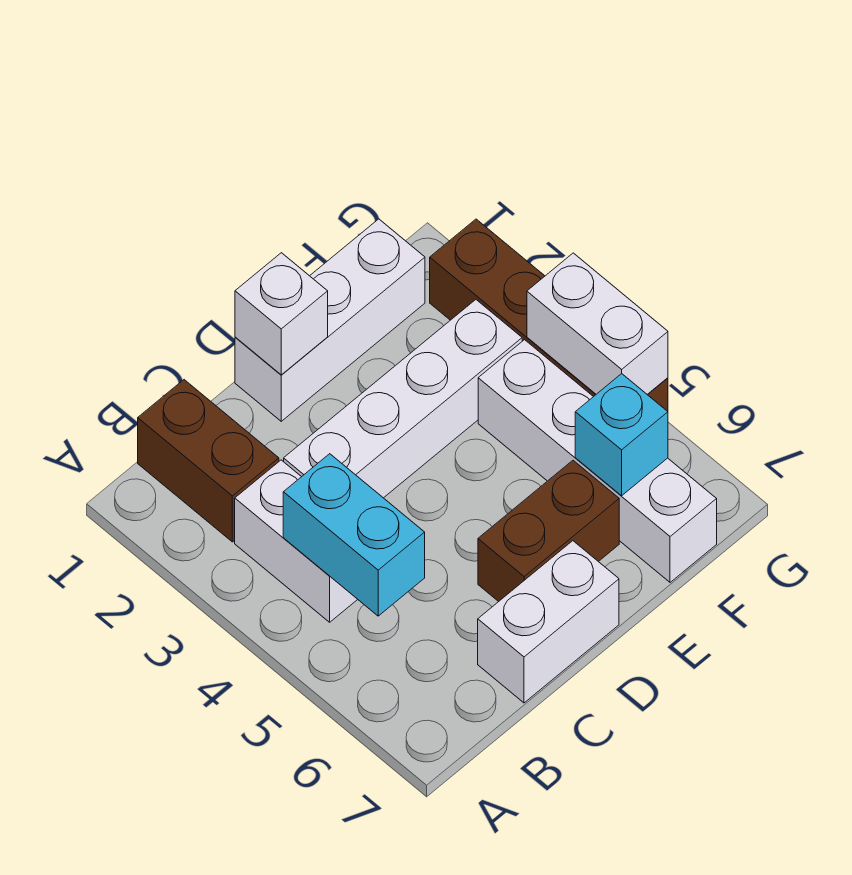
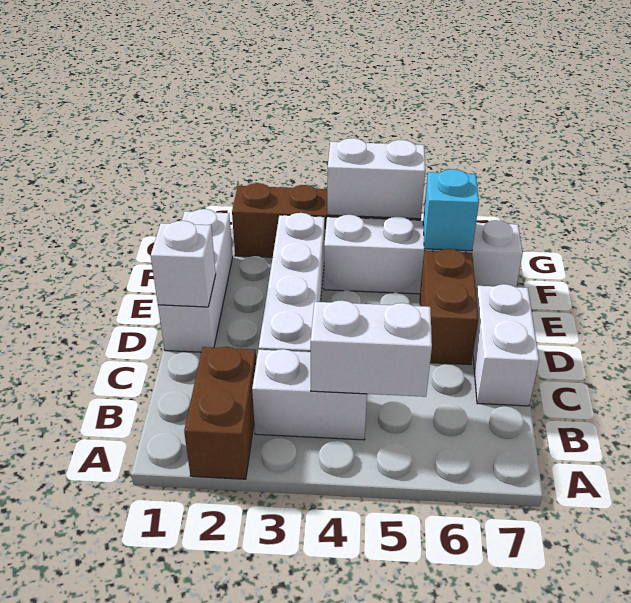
brown brick B1:B2 level 1 -> brown brick A2:B2 level 1
cyan brick B4:B5 level 2 -> white brick B4:B5 level 2

